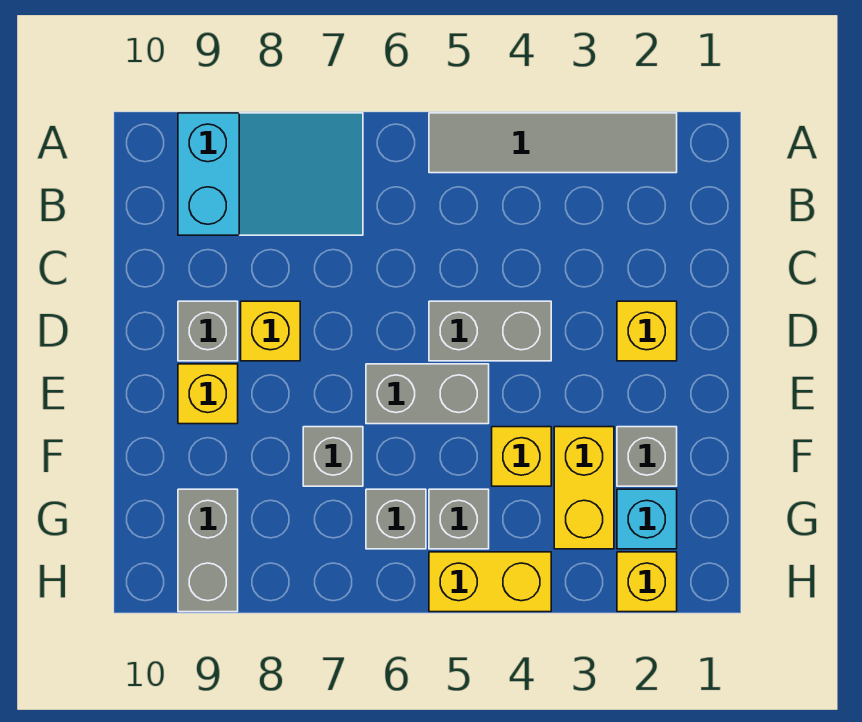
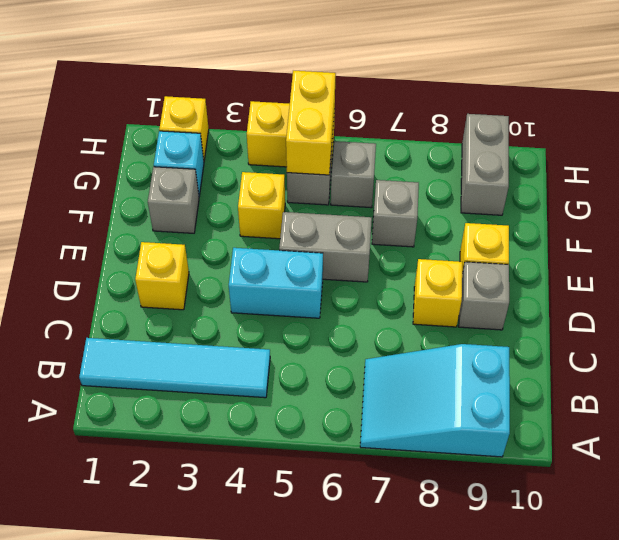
grey tile A2:A5 level 1 -> none
none -> cyan tile B1:B4 level 1
grey brick D4:D5 level 1 -> cyan brick D4:D5 level 1
yellow brick F3:G3 level 1 -> yellow brick G5:H5 level 2

